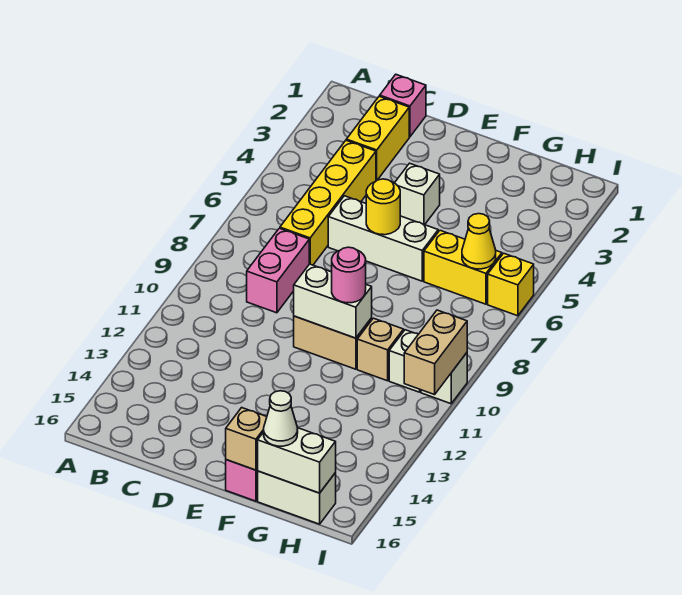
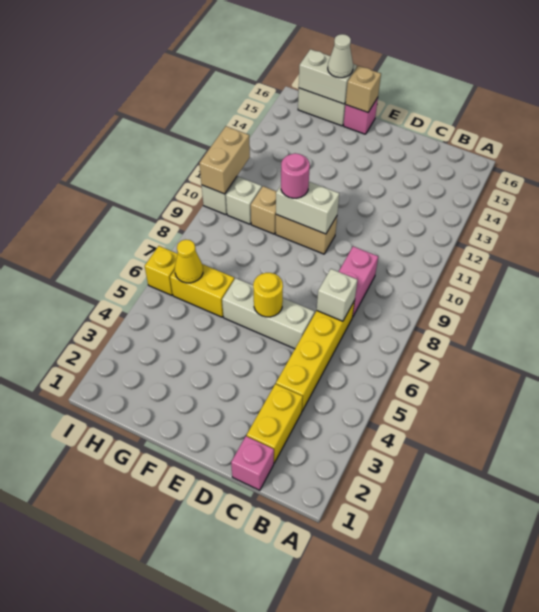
white brick E4 level 1 -> white brick C7 level 2

